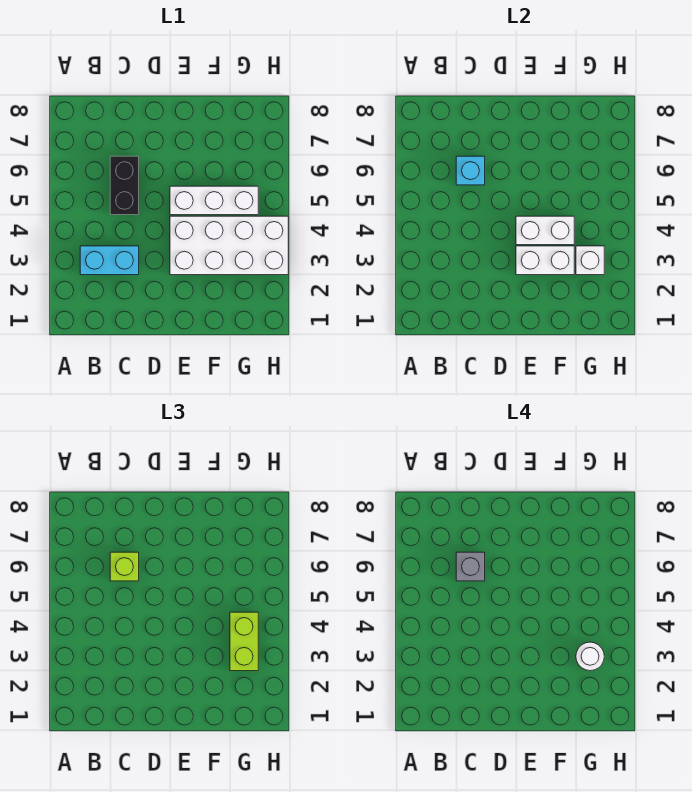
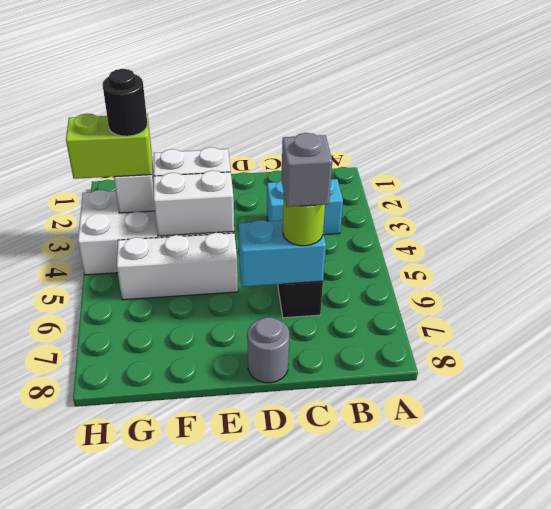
cyan brick C6 level 2 -> cyan brick C6:D6 level 2
lime brick C6 level 3 -> lime round brick C6 level 3
none -> grey round brick D8 level 1
lime brick G3:G4 level 3 -> lime brick G3:H3 level 3
white round brick G3 level 4 -> black round brick G3 level 4

